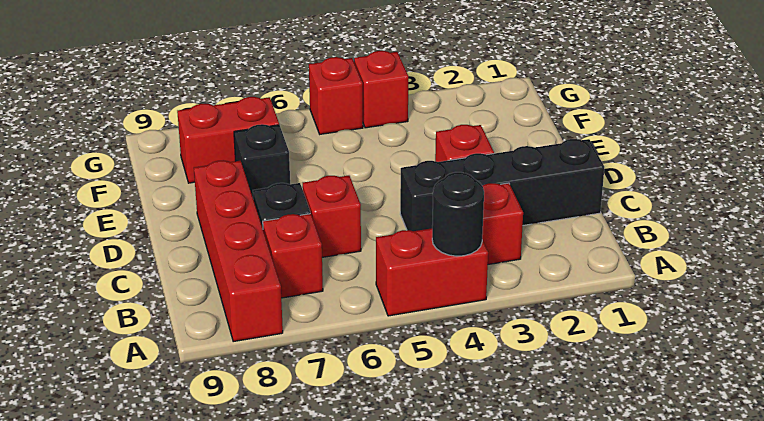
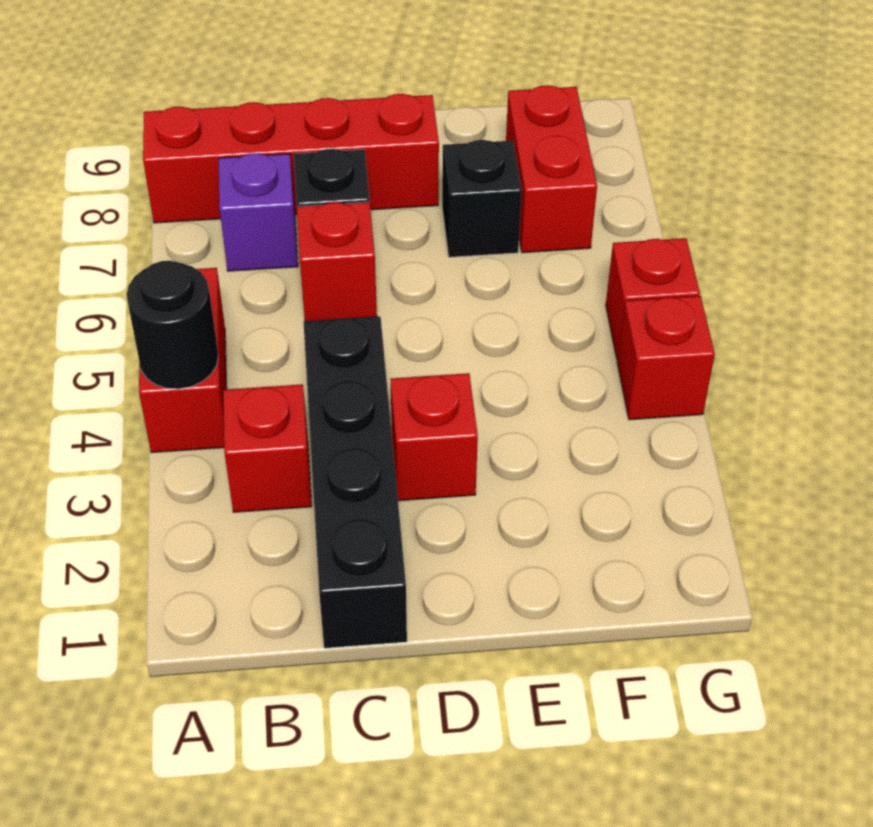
red brick B7 level 1 -> purple brick B7 level 1

